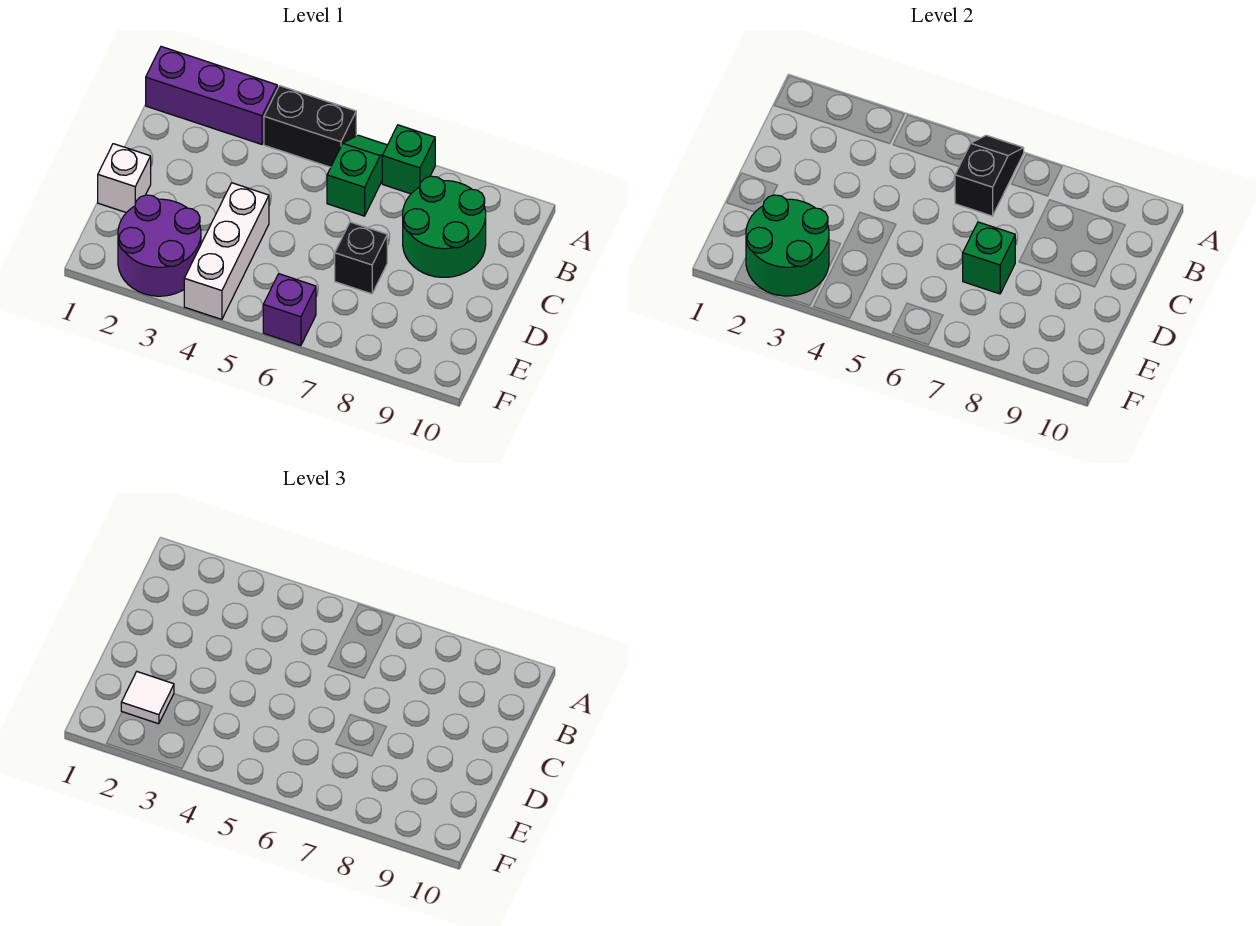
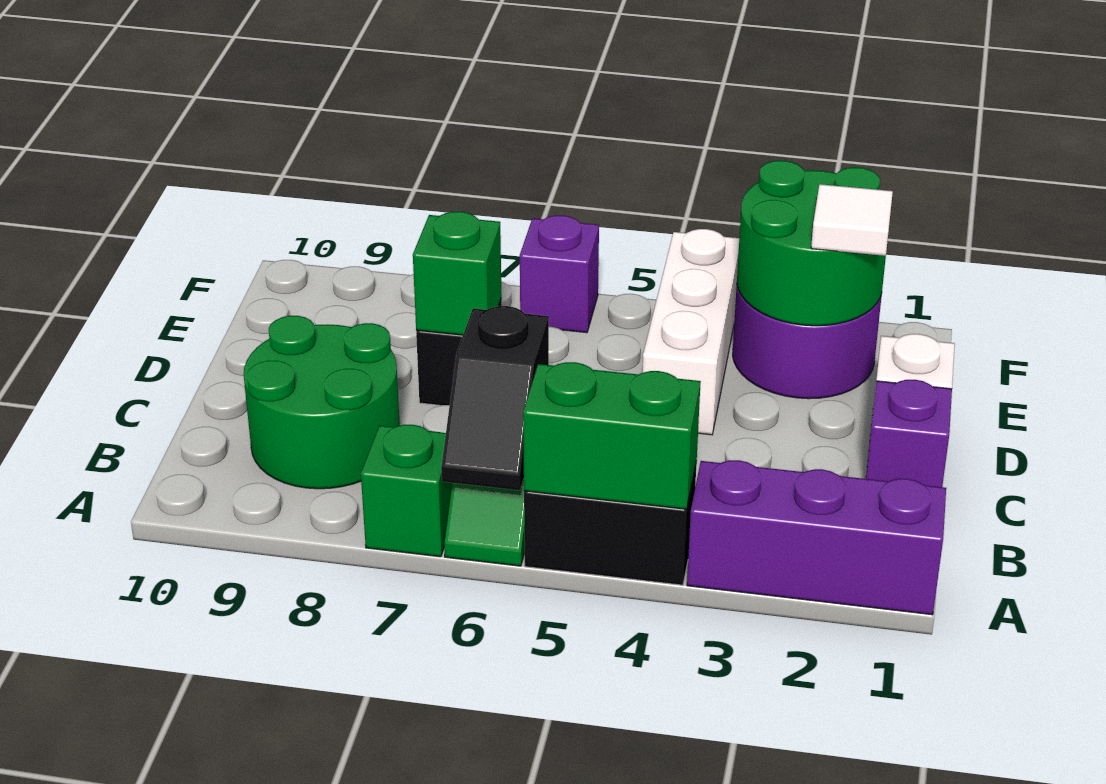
none -> green brick A4:A5 level 2
none -> purple brick C1 level 1

